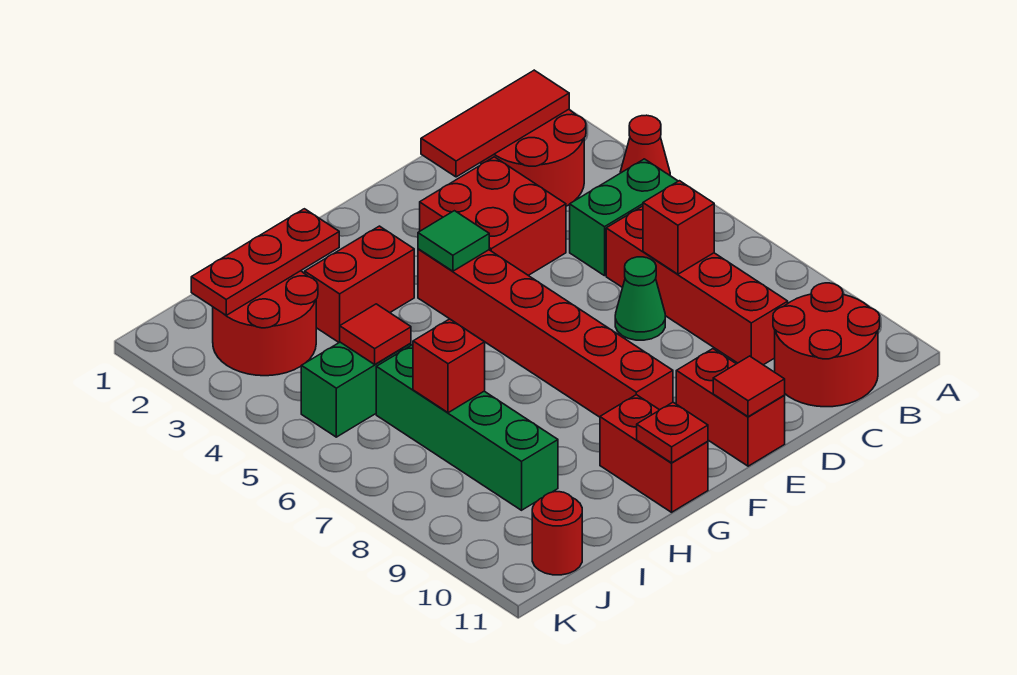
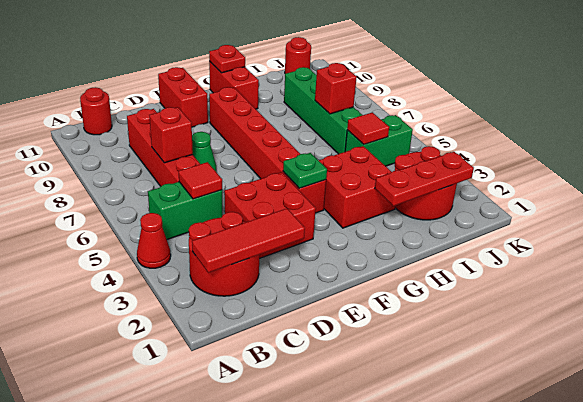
red round brick B10:C11 level 1 -> red round brick B11 level 1
red tile E11 level 2 -> red tile C5 level 2
green tile F4 level 2 -> green plate F4 level 2
red brick G3:H3 level 1 -> red brick G3:H4 level 1

